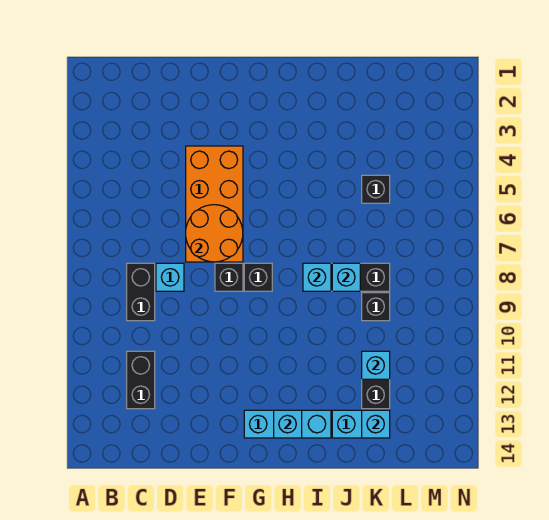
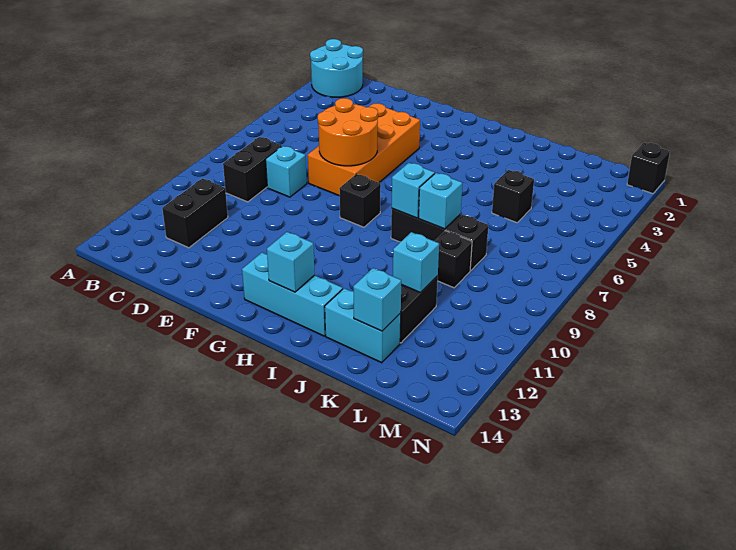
none -> cyan round brick A1:B2 level 1
black brick F8 level 1 -> black brick N1 level 1

